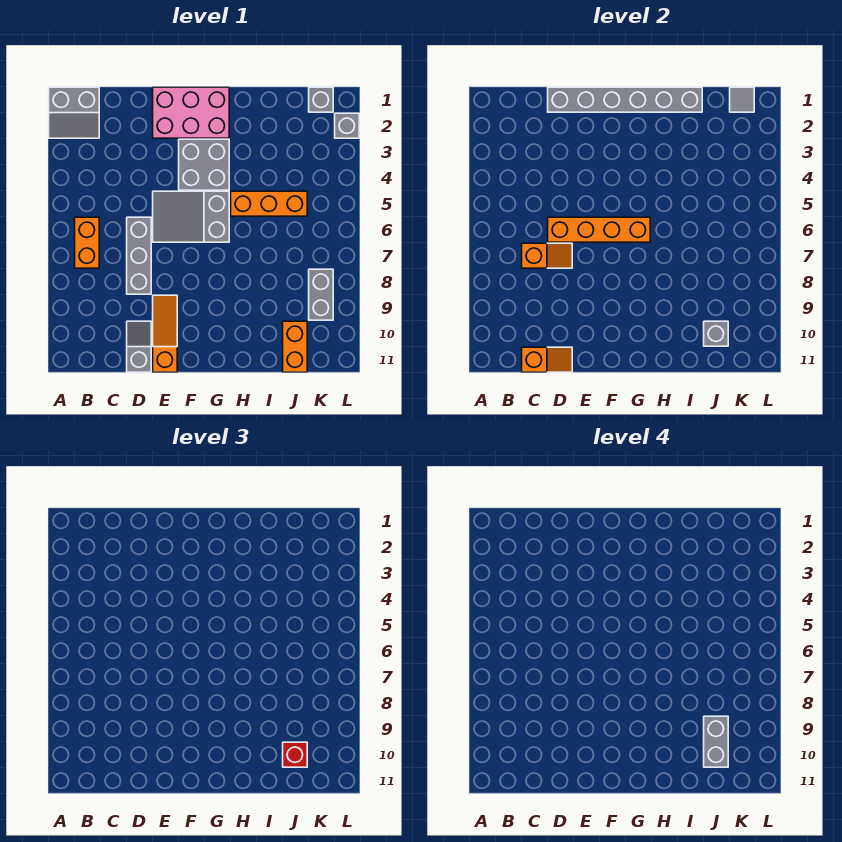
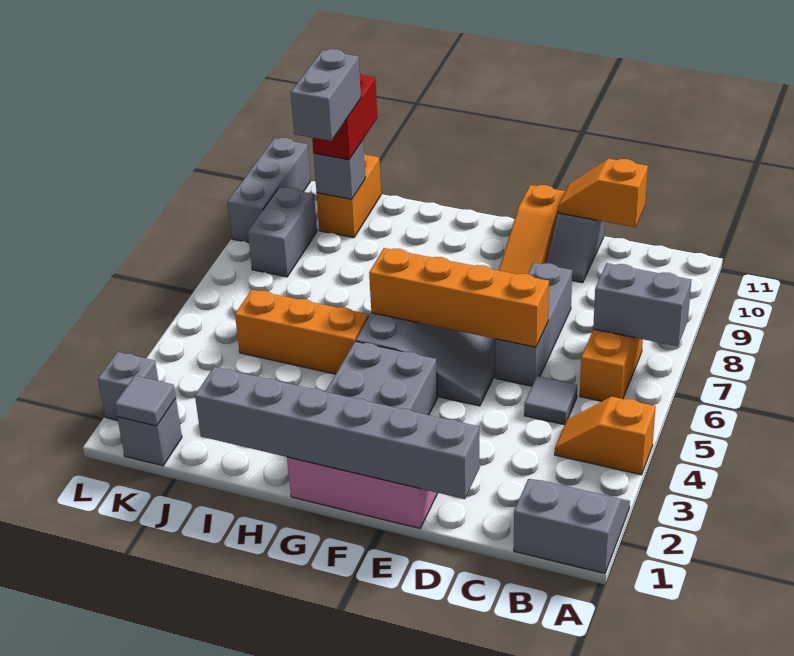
none -> grey brick A7:B7 level 2
none -> grey tile C5 level 1
orange slope C7:D7 level 2 top C -> orange slope A4:B4 level 1 top A
red brick J10 level 3 -> red brick J10:J11 level 3
none -> grey brick L9:L11 level 1

